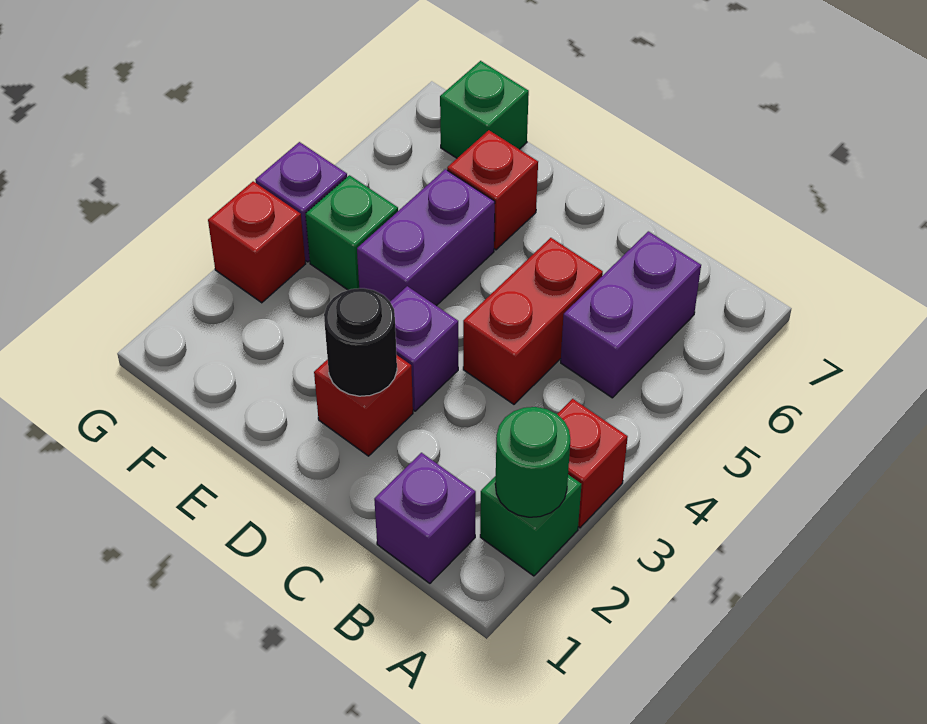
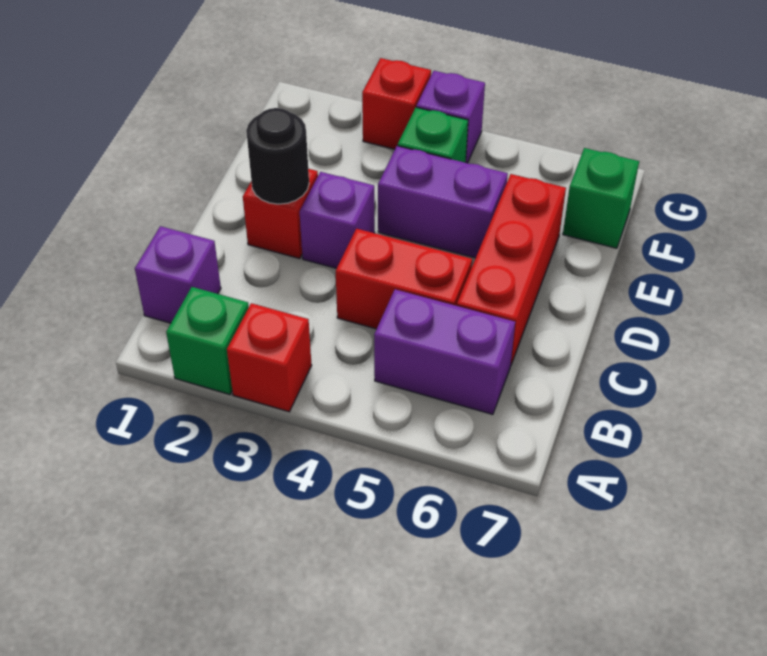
green round brick A2 level 2 -> none
red brick E6 level 1 -> red brick C6:E6 level 1

